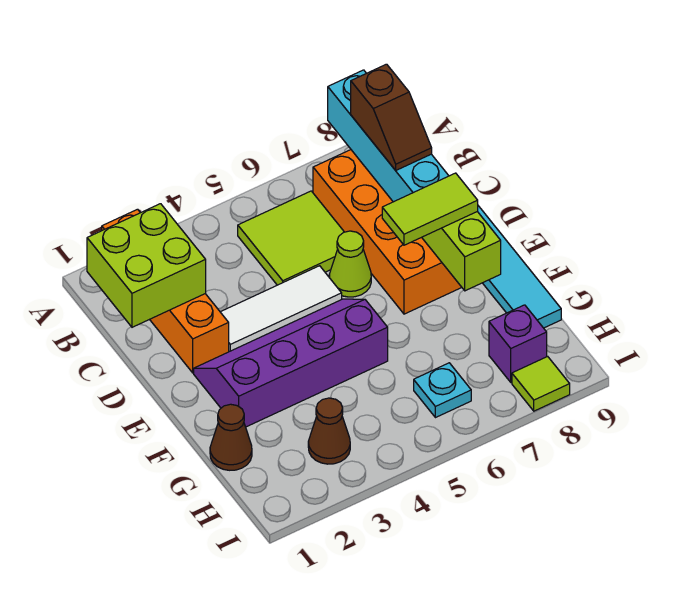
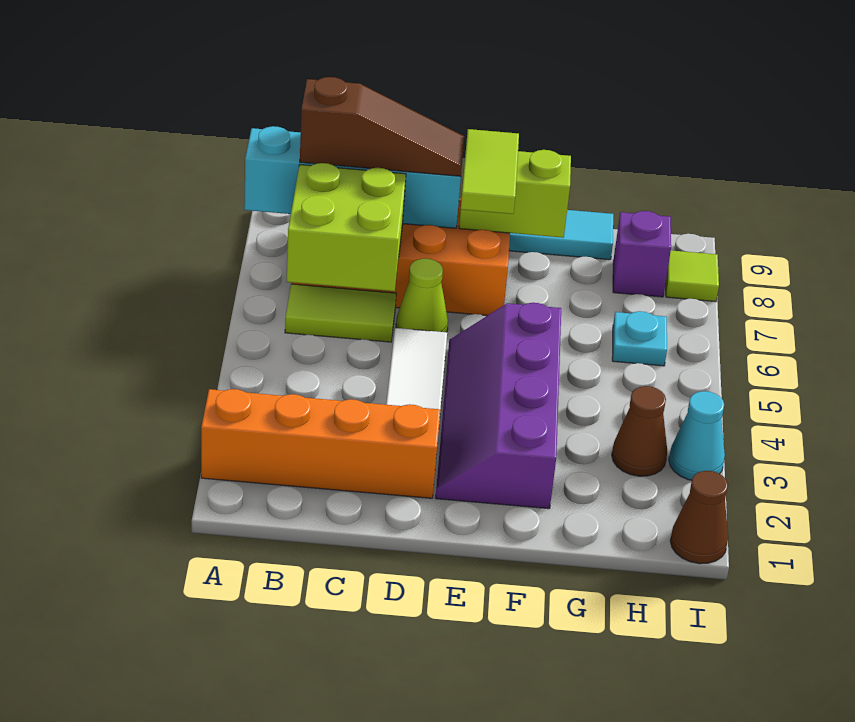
lime brick B1:C2 level 2 -> lime brick B6:C7 level 2
lime tile B5:C6 level 1 -> lime tile B6:C6 level 1
brown slope B8:C8 level 3 top B -> brown slope B8:D8 level 3 top B
brown cone G1 level 1 -> brown cone I1 level 1
none -> cyan cone I3 level 1

